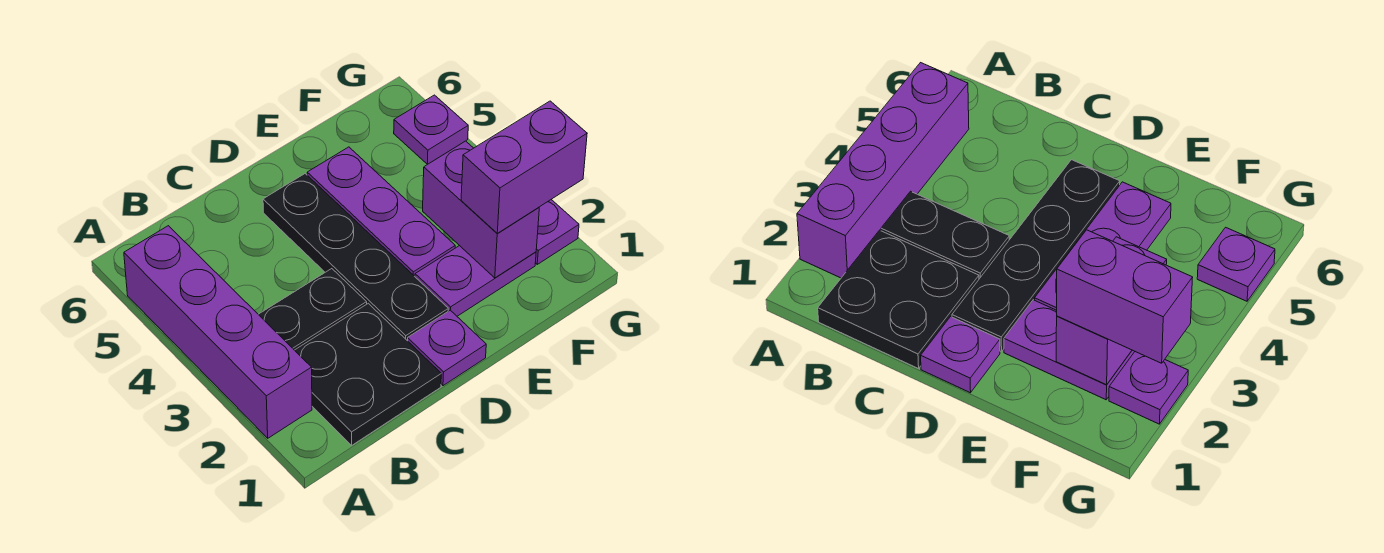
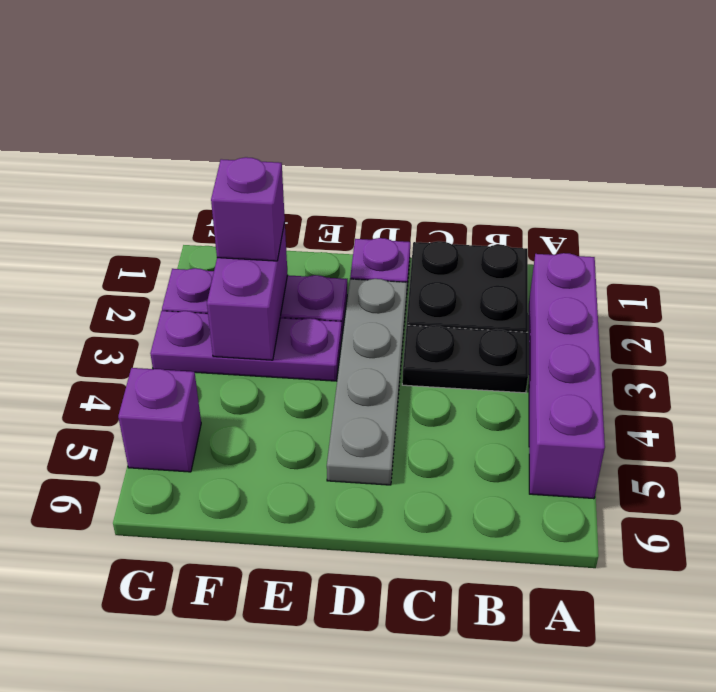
black plate D2:D5 level 1 -> grey plate D2:D5 level 1
purple plate E3:E5 level 1 -> purple plate E3:G3 level 1
purple brick F2:G2 level 3 -> purple brick F2 level 3
purple plate G5 level 1 -> purple brick G5 level 1

